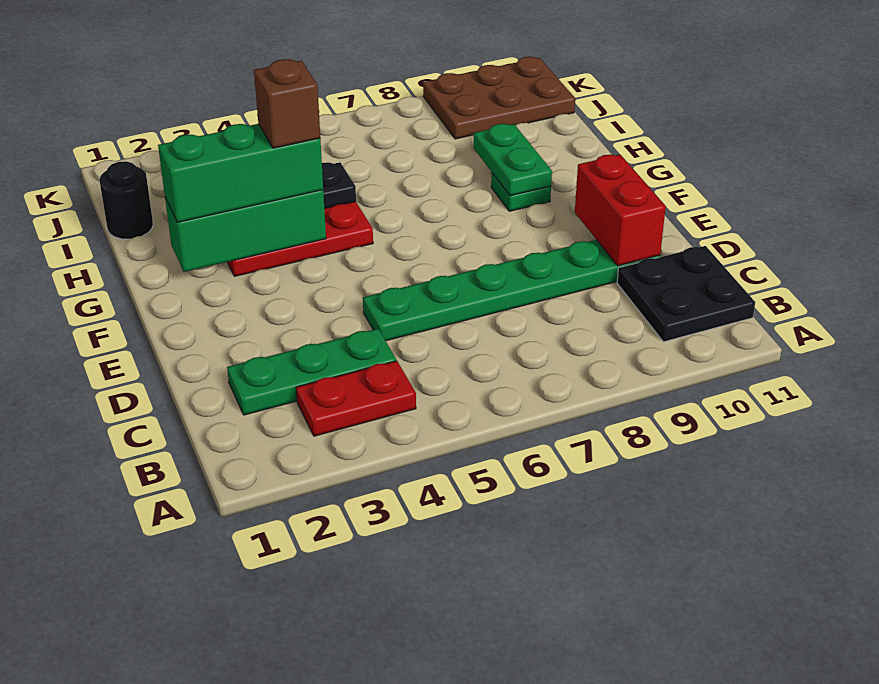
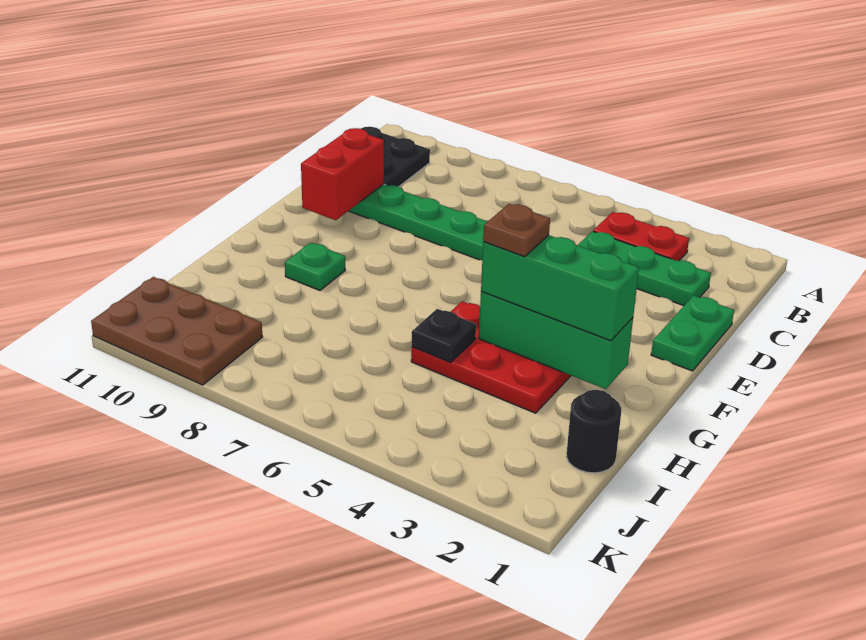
brown brick G4 level 4 -> brown plate G4 level 4
green plate G9:H9 level 2 -> green plate D1:E1 level 1

